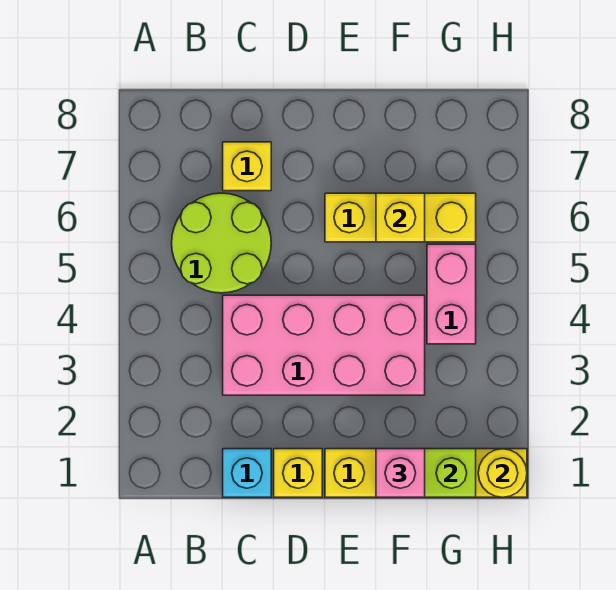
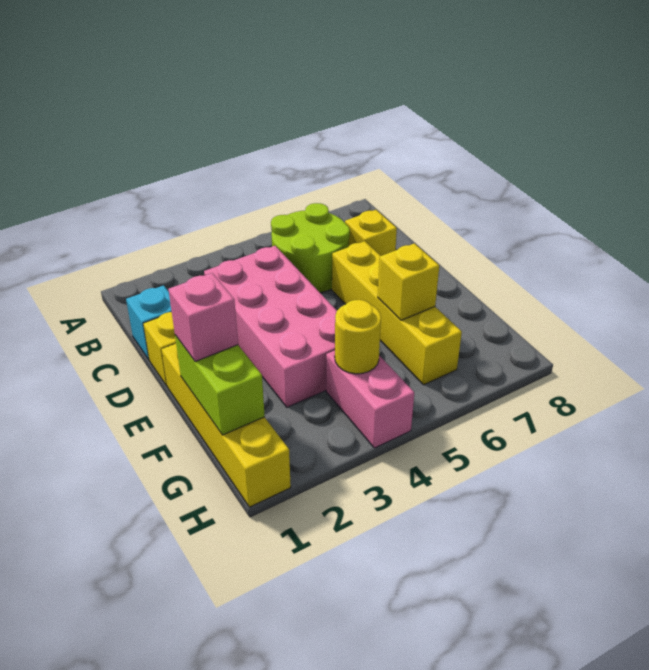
yellow brick E6:G6 level 1 -> yellow brick D6:G6 level 1
pink brick G4:G5 level 1 -> pink brick G4:H4 level 1
yellow round brick H1 level 2 -> yellow round brick G4 level 2

